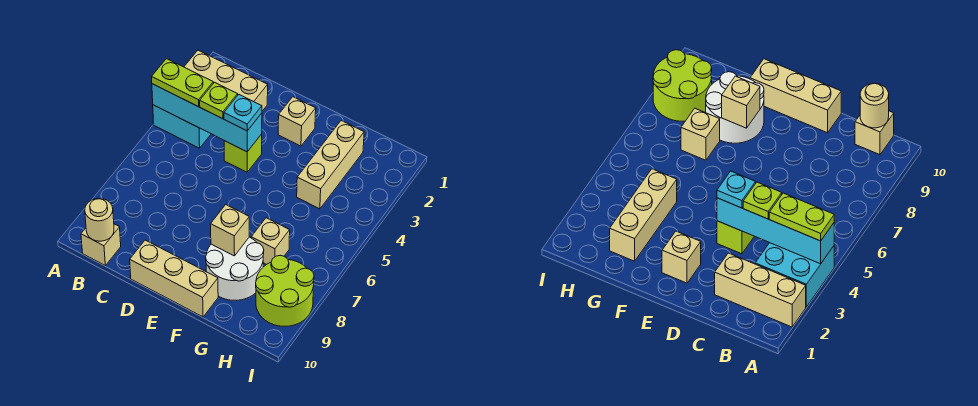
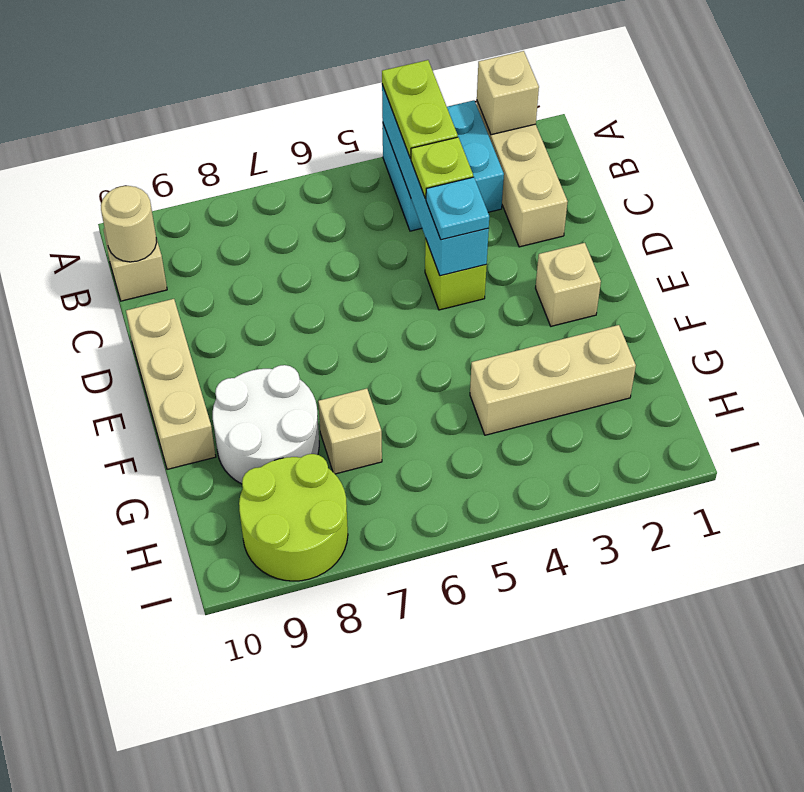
tan brick F8 level 2 -> tan brick A2 level 2

